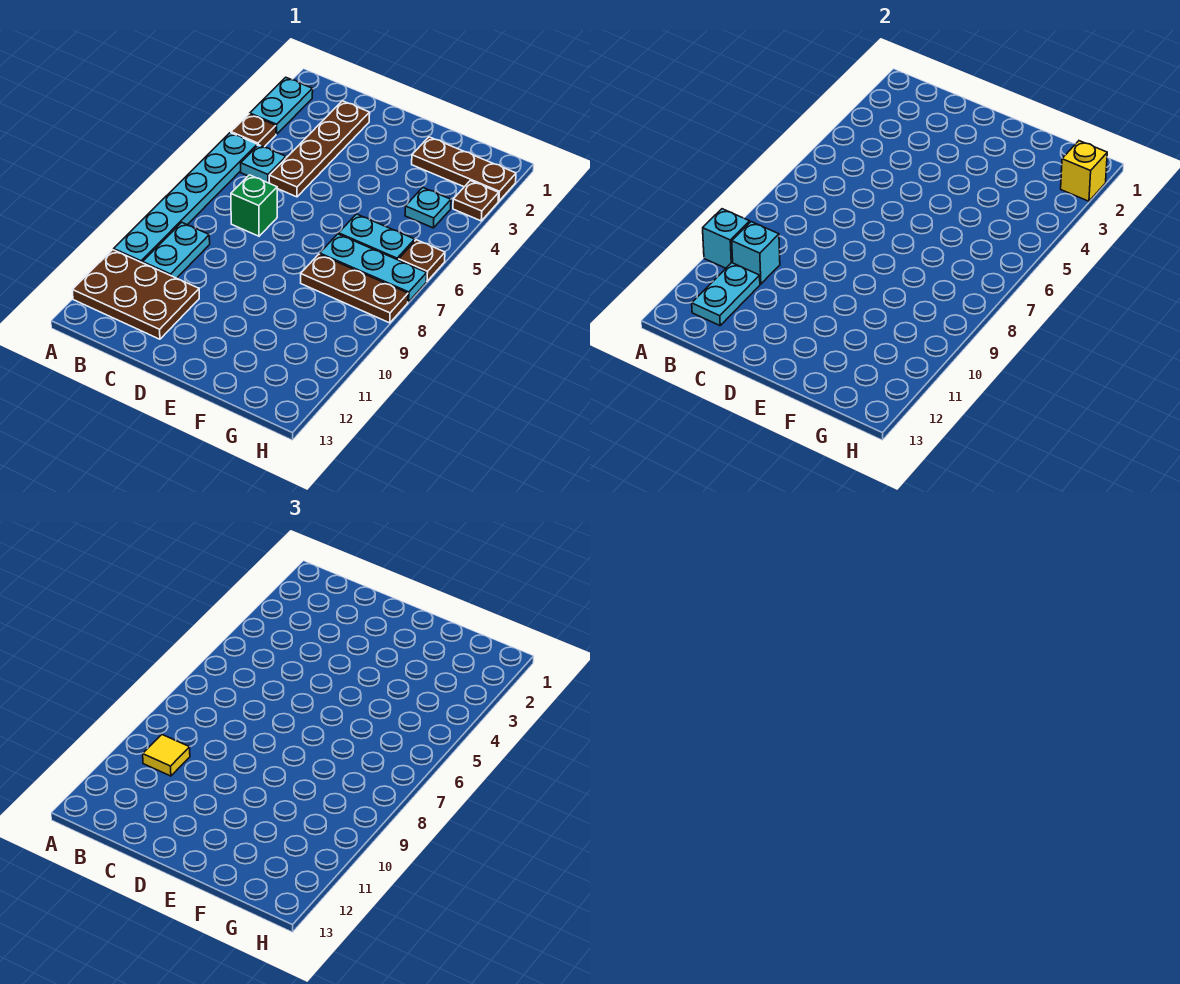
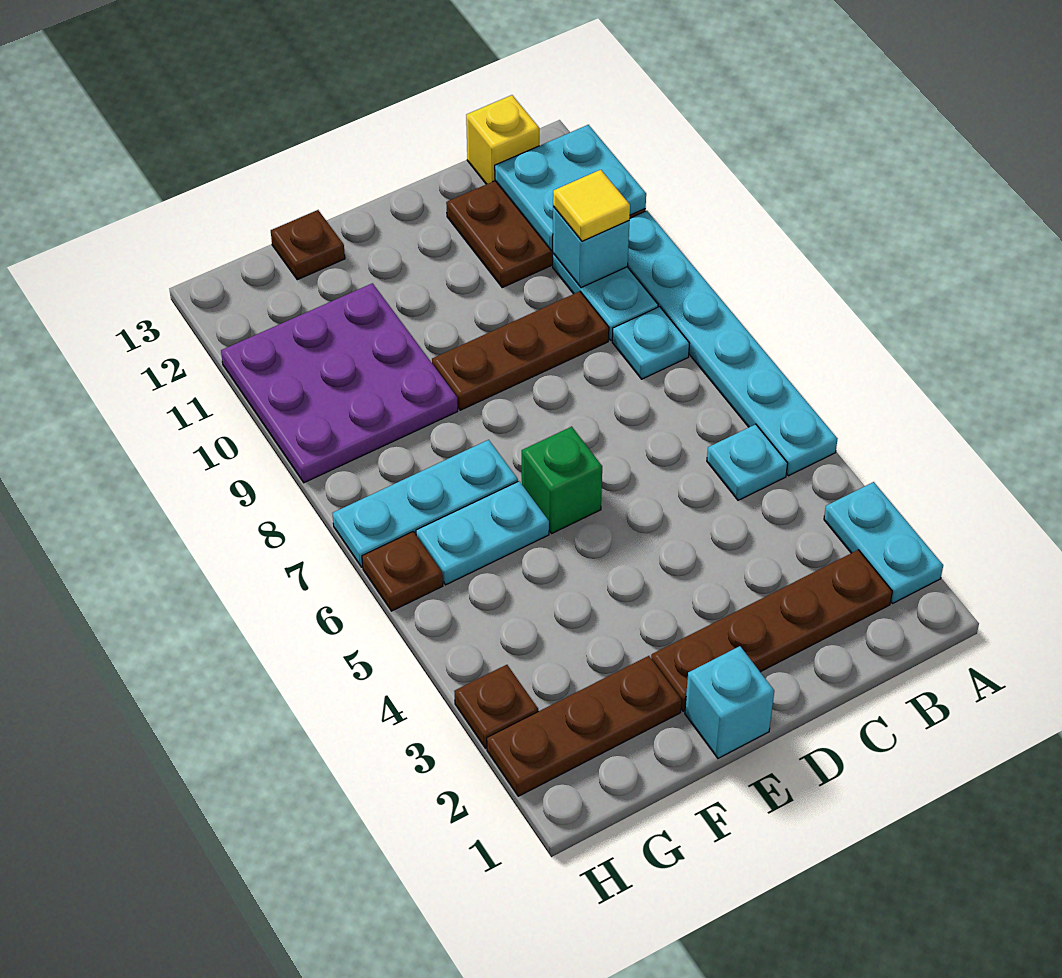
brown plate A4 level 1 -> brown plate F13 level 1
cyan brick A10 level 2 -> cyan brick E1 level 1
cyan plate B11:B12 level 2 -> cyan plate A11:B12 level 2
brown plate C2:C5 level 1 -> brown plate B2:E2 level 1
green brick C7 level 1 -> green brick E6 level 1
brown plate F8:H8 level 1 -> brown plate C9:E9 level 1
none -> purple plate F9:H11 level 1
cyan plate G4 level 1 -> cyan plate B8 level 1
yellow brick H2 level 2 -> yellow brick B13 level 1

